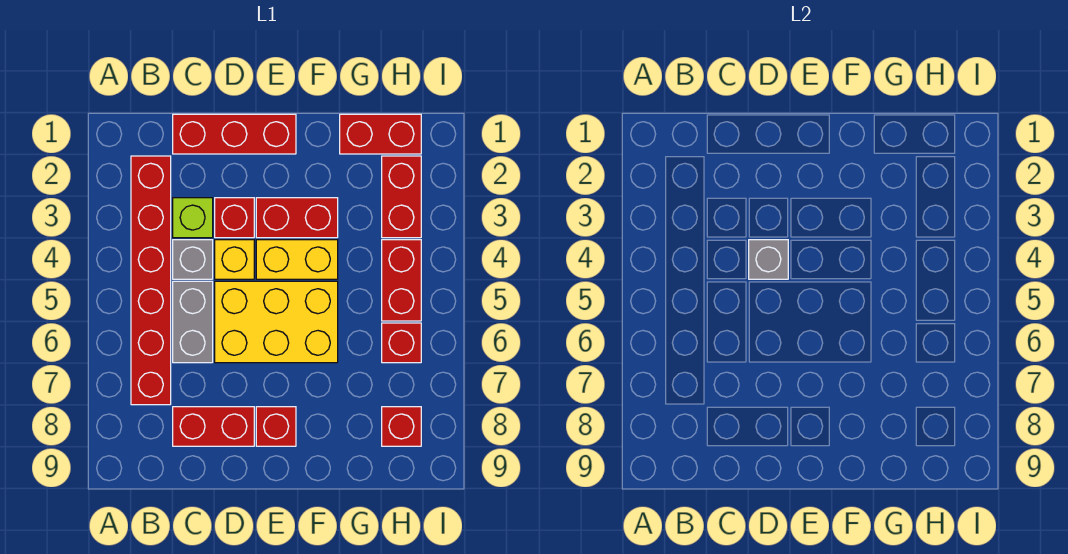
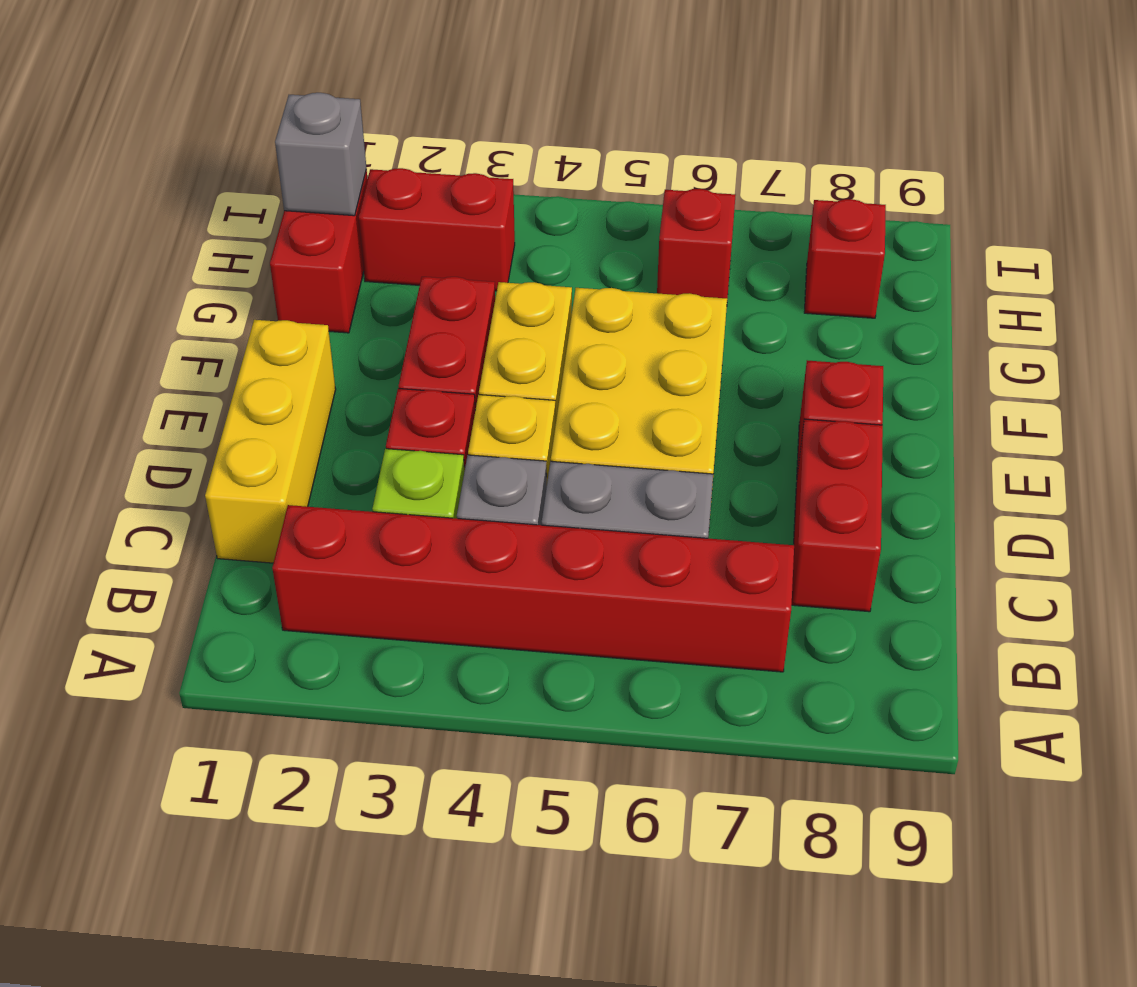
red brick C1:E1 level 1 -> yellow brick C1:E1 level 1
grey brick D4 level 2 -> grey brick H1 level 2
red brick H4:H5 level 1 -> none

